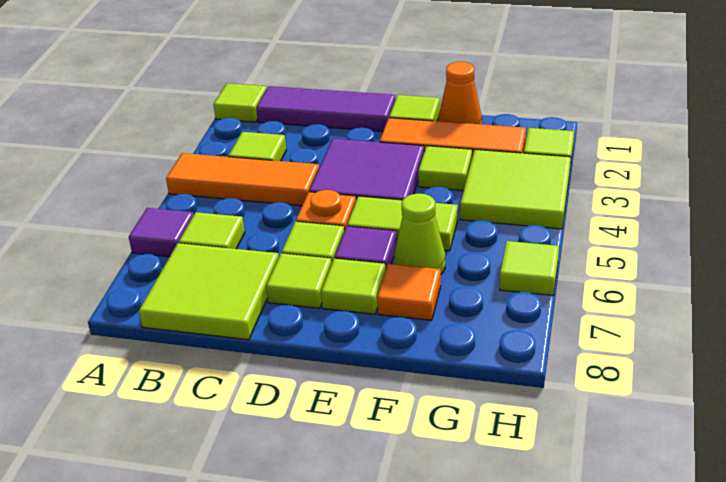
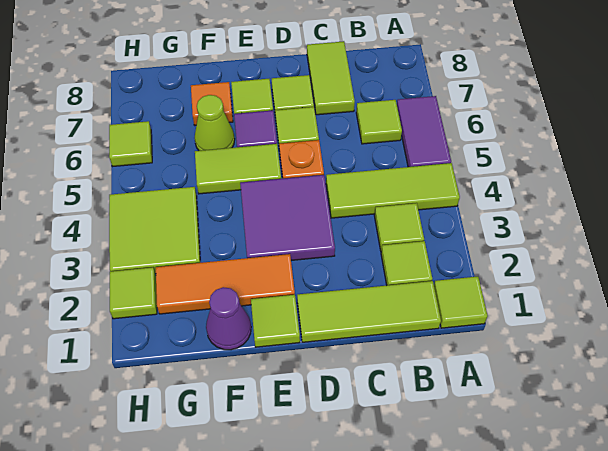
orange tile A4:C4 level 1 -> lime tile A4:C4 level 1
purple tile A6 level 1 -> purple tile A5:A6 level 1
purple tile B1:D1 level 1 -> lime tile B1:D1 level 1
lime tile B7:C8 level 1 -> lime tile C7:C8 level 1
orange cone F1 level 1 -> purple cone F1 level 1
lime tile F3 level 1 -> lime tile B2 level 1

